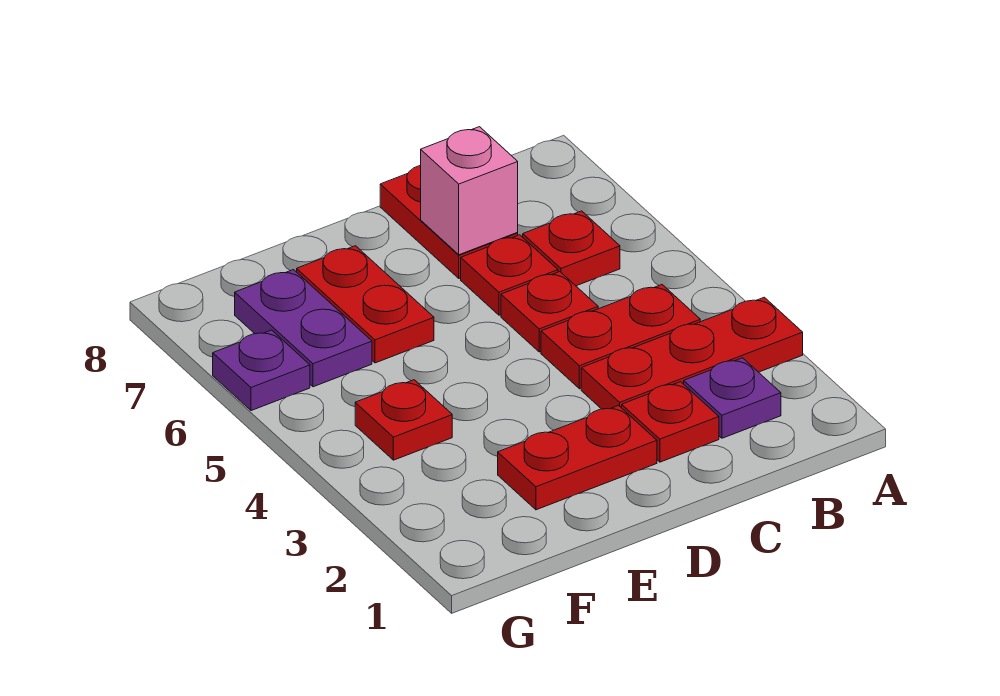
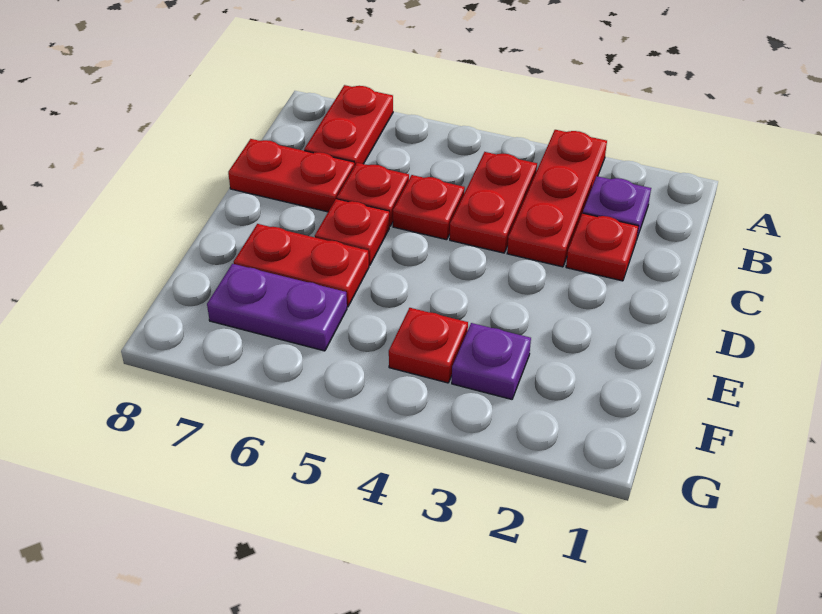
red plate B6 level 1 -> red plate D6 level 1
pink brick C7 level 2 -> none
red plate D2:E2 level 1 -> red plate A7:B7 level 1
purple plate G6 level 1 -> purple plate F3 level 1

